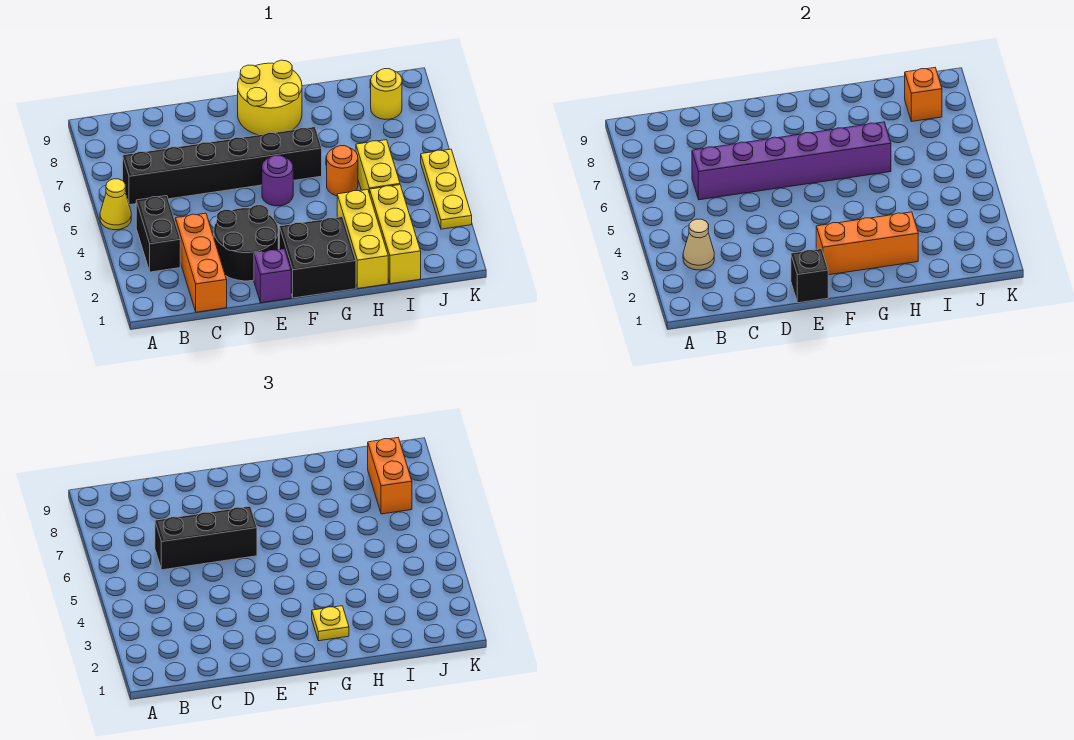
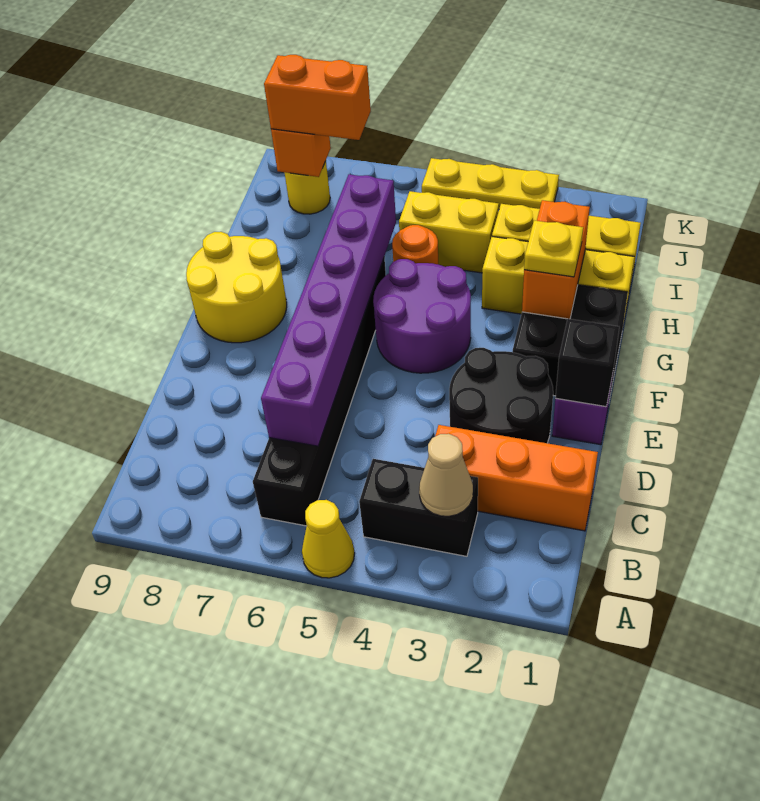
black brick C6:E6 level 3 -> none
orange brick F2:H2 level 2 -> orange brick G2:H2 level 2
purple round brick F5 level 1 -> purple round brick F4:G5 level 1

